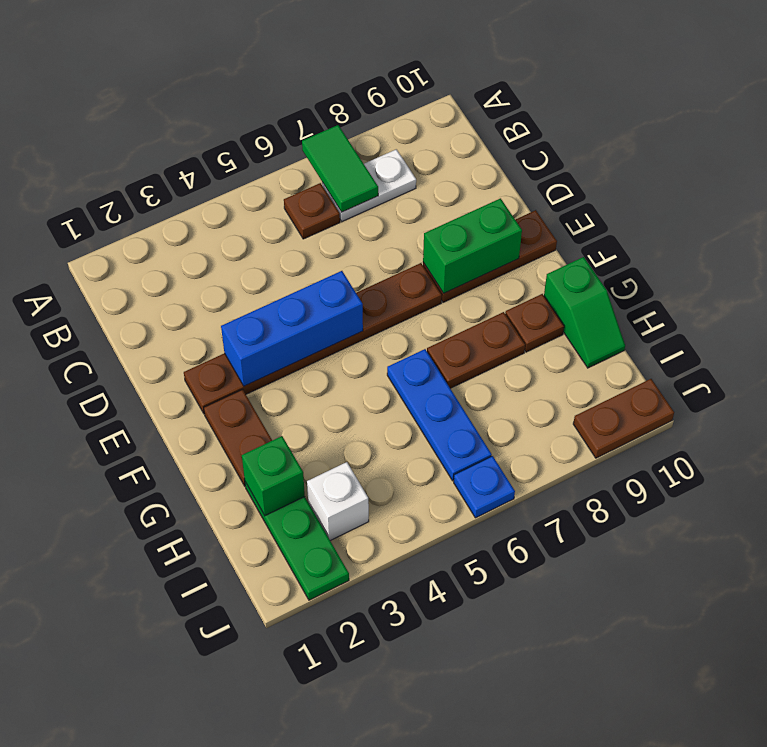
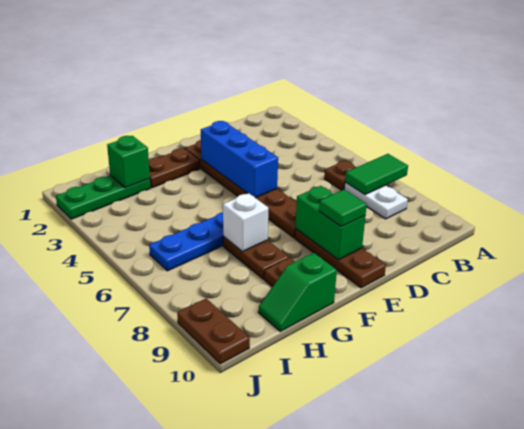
none -> green tile E9 level 3
white brick I3 level 1 -> white brick G7 level 2
blue plate J6 level 1 -> none

